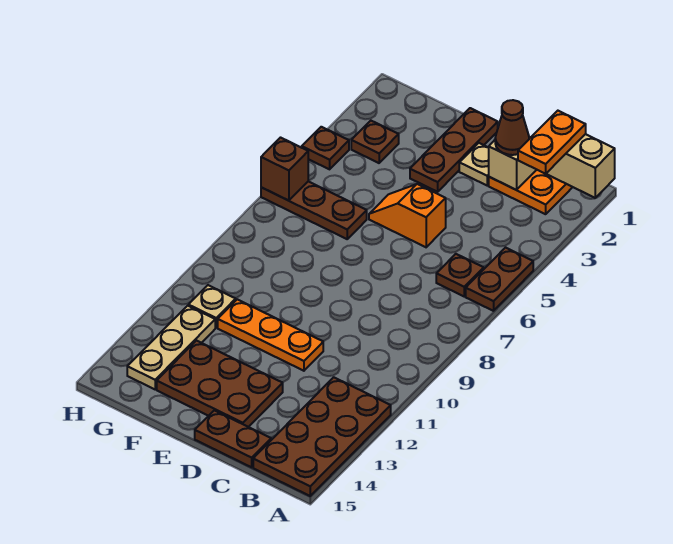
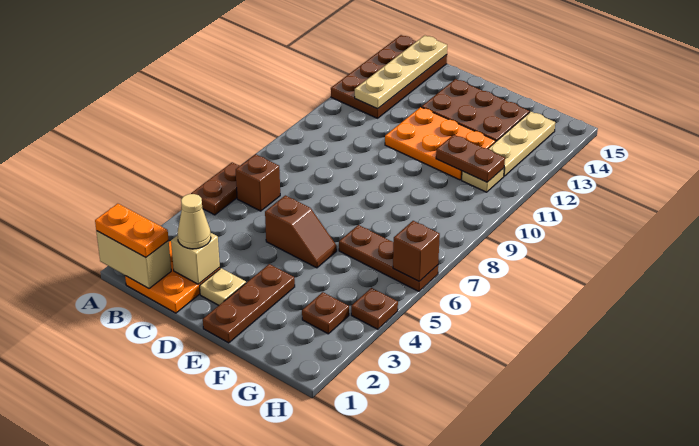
orange plate B1:B2 level 3 -> orange plate A1:B1 level 3
brown plate B6 level 1 -> brown brick B6 level 1
none -> tan plate B12:B15 level 2
brown cone C2 level 3 -> tan cone C2 level 3
brown plate C15:D15 level 1 -> brown plate F11:G11 level 2
orange slope D5:E5 level 1 top D -> brown slope D5:E5 level 1 top D
orange plate D11:F11 level 1 -> orange plate D11:F12 level 1

